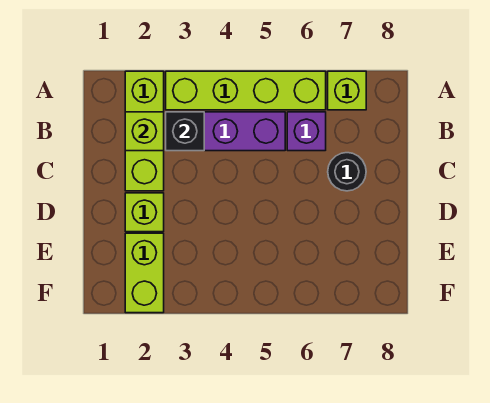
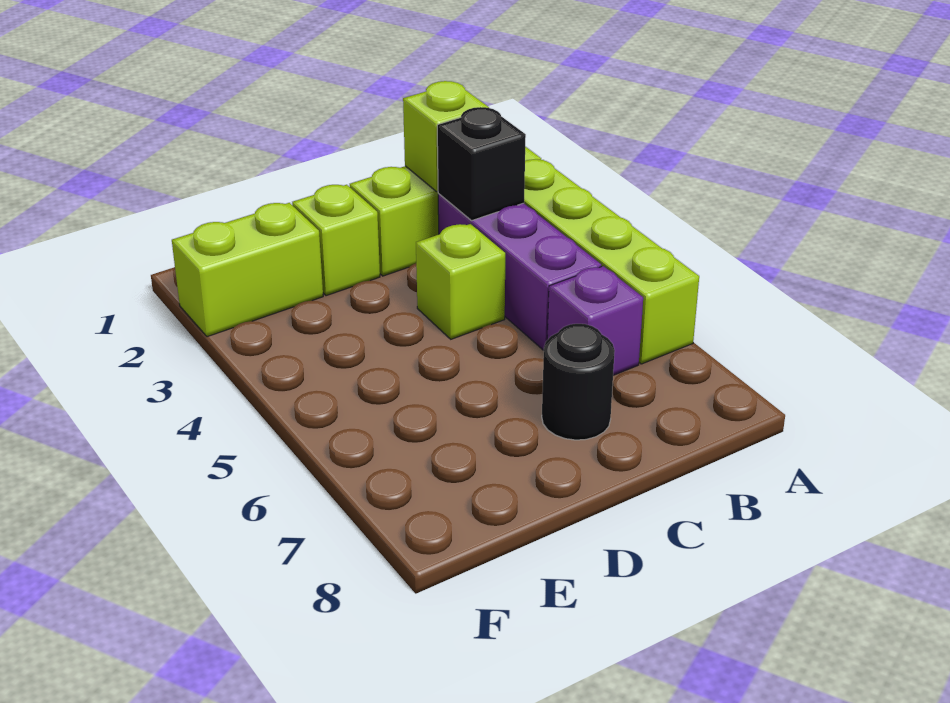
lime brick A7 level 1 -> lime brick C4 level 1

